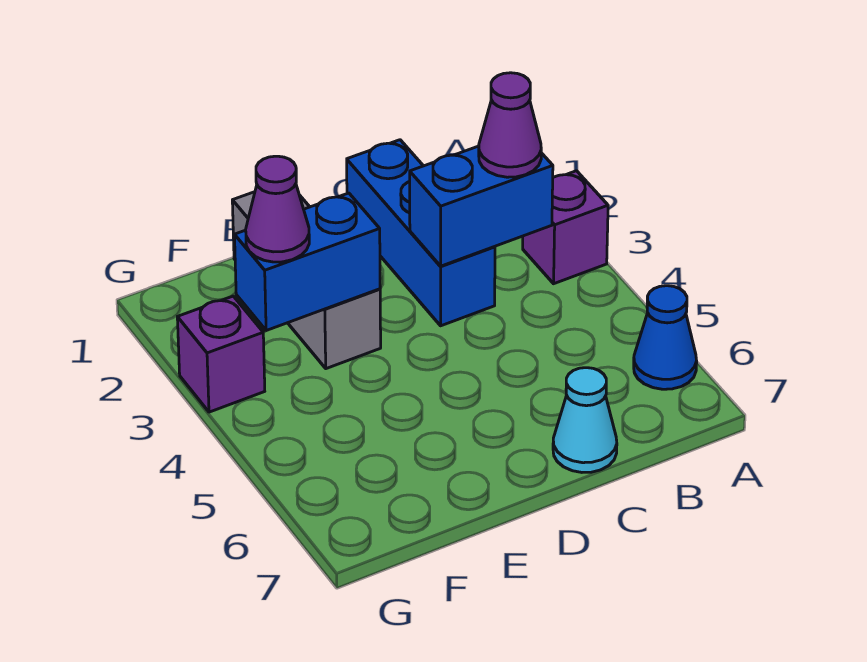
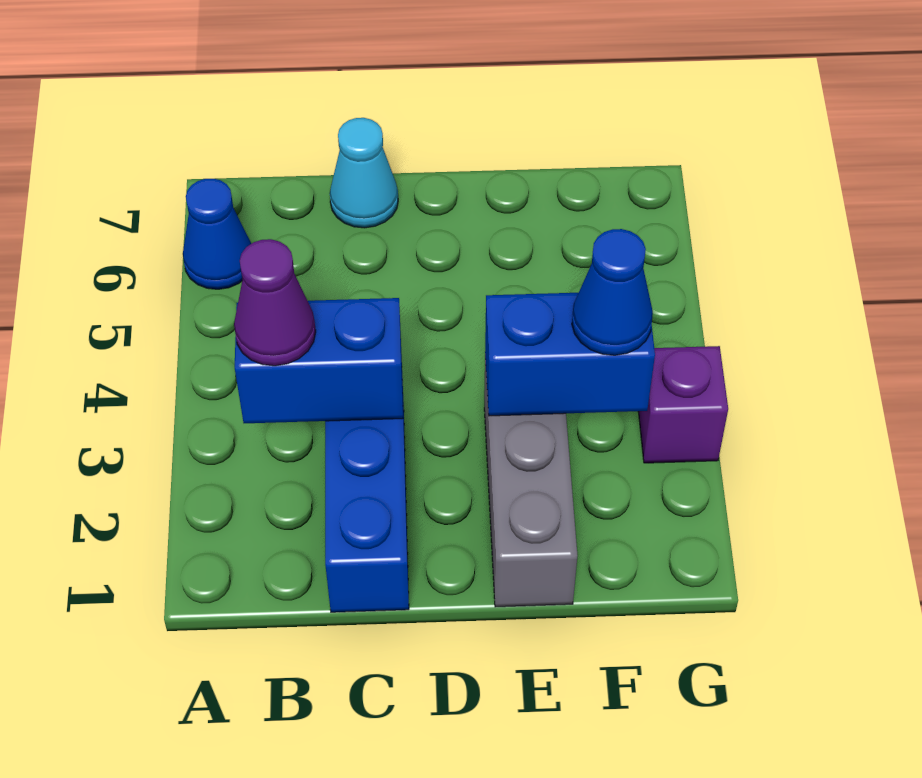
purple brick A3 level 1 -> none
purple cone F3 level 3 -> blue cone F3 level 3

